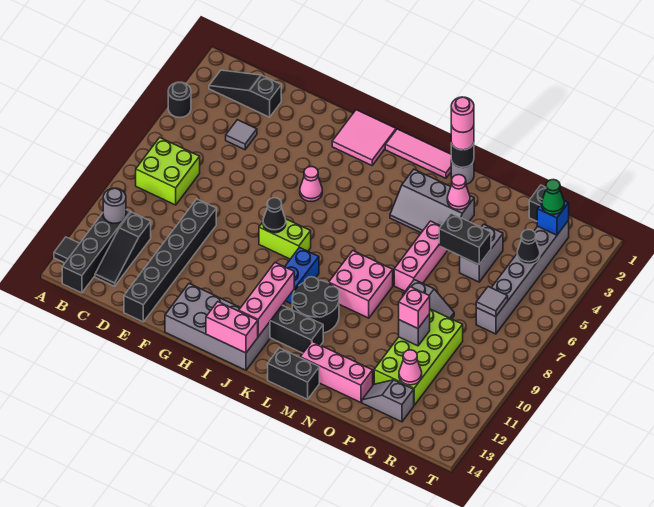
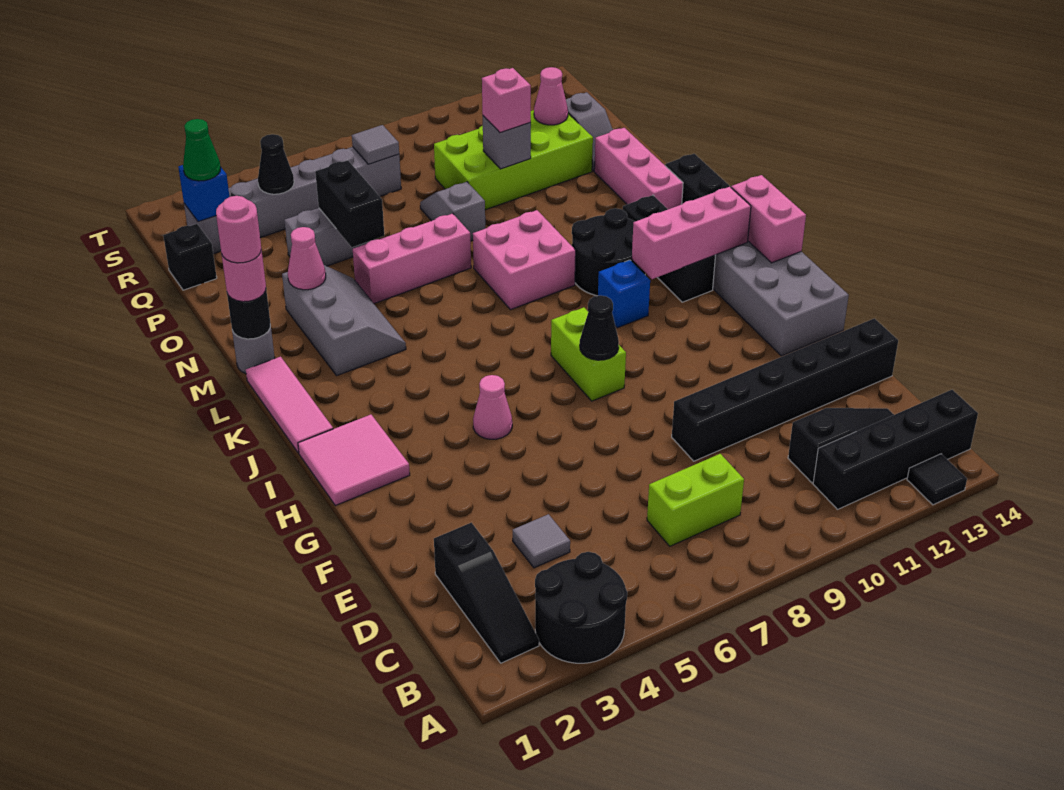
black round brick A4 level 1 -> black round brick A3:B4 level 1
lime brick B7:C8 level 1 -> lime brick C7:C8 level 1
grey round brick B11 level 2 -> none
blue brick J9:J10 level 1 -> blue brick J10 level 1

